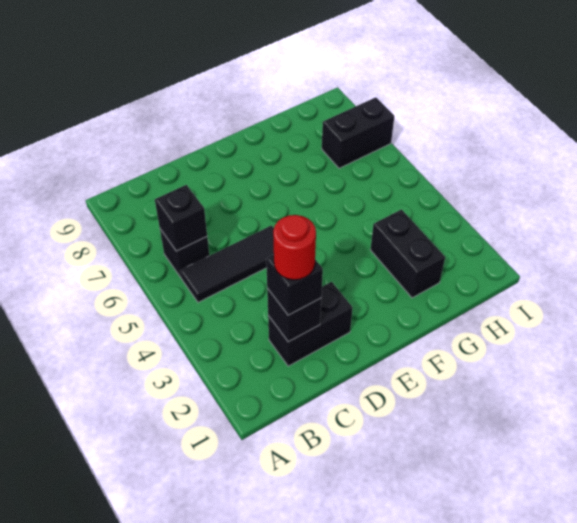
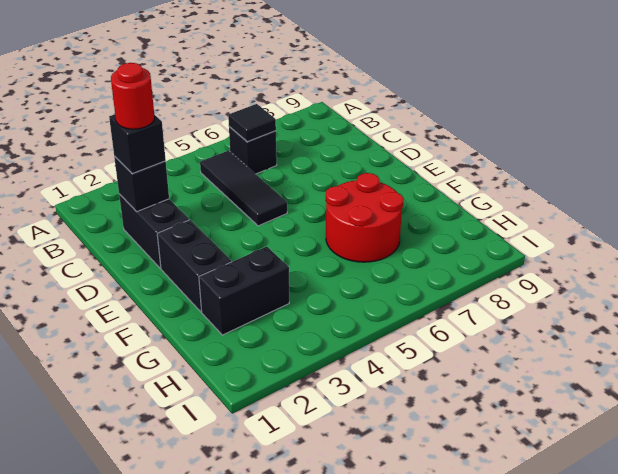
black brick B6 level 2 -> black tile B6 level 2
none -> red round brick F6:G7 level 1
black brick H7:I7 level 1 -> black brick E2:F2 level 1

